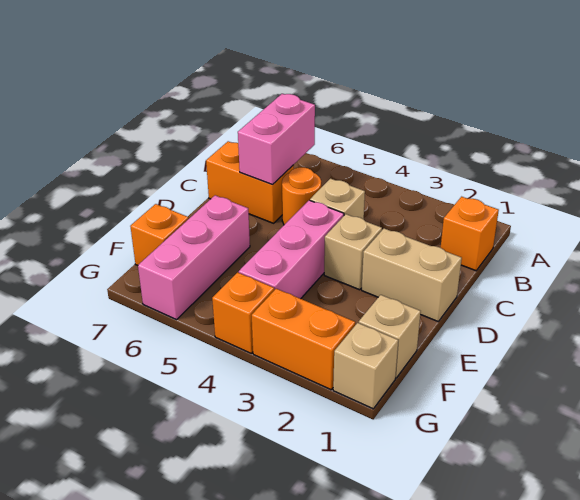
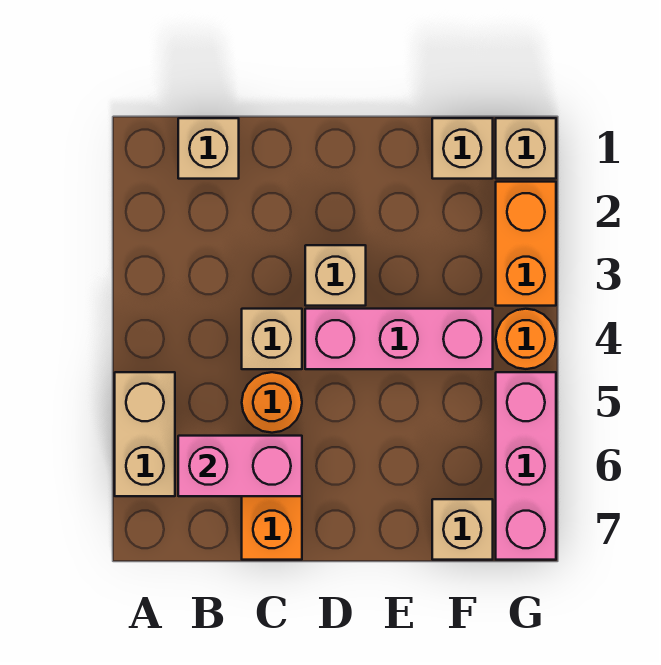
orange brick B1 level 1 -> tan brick B1 level 1
tan brick D1:D2 level 1 -> tan brick A5:A6 level 1
pink brick E6:G6 level 1 -> pink brick G5:G7 level 1
orange brick F7 level 1 -> tan brick F7 level 1
orange brick G4 level 1 -> orange round brick G4 level 1

